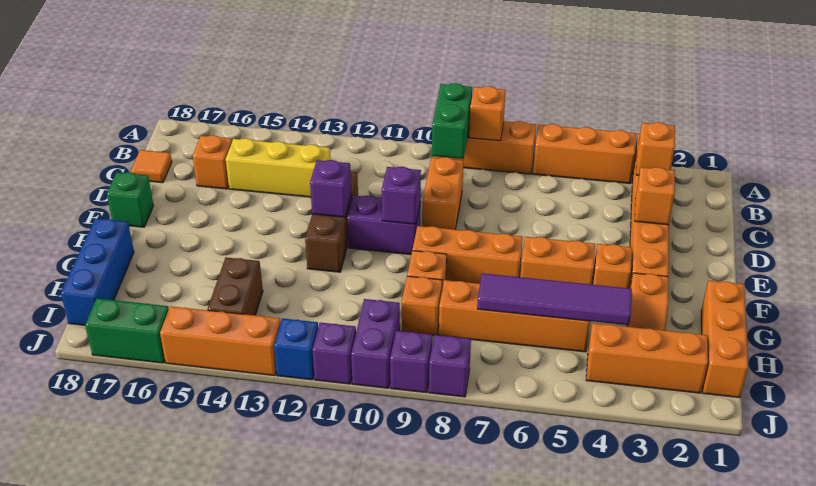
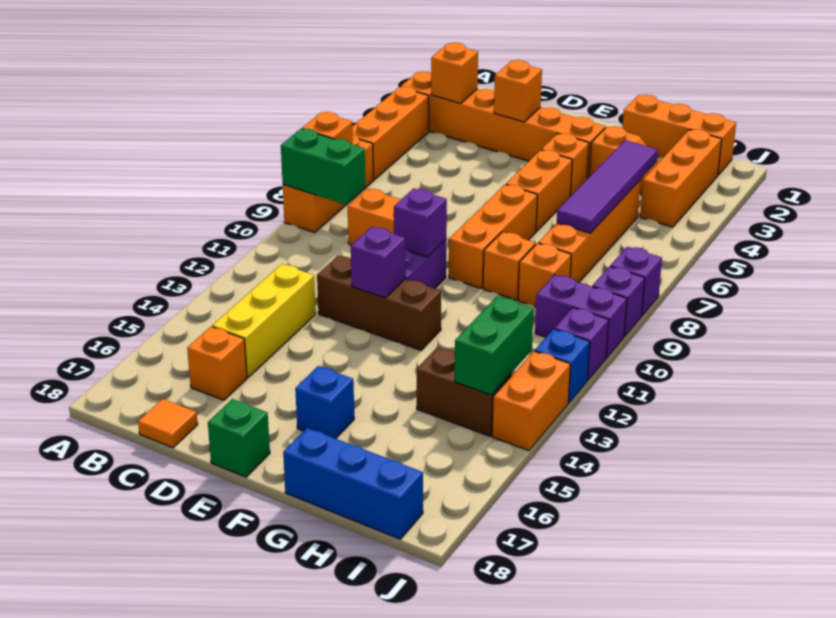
none -> blue brick F16 level 1
orange brick J13:J15 level 1 -> orange brick J13:J14 level 1
green brick J16:J17 level 1 -> green brick I13:I14 level 2

